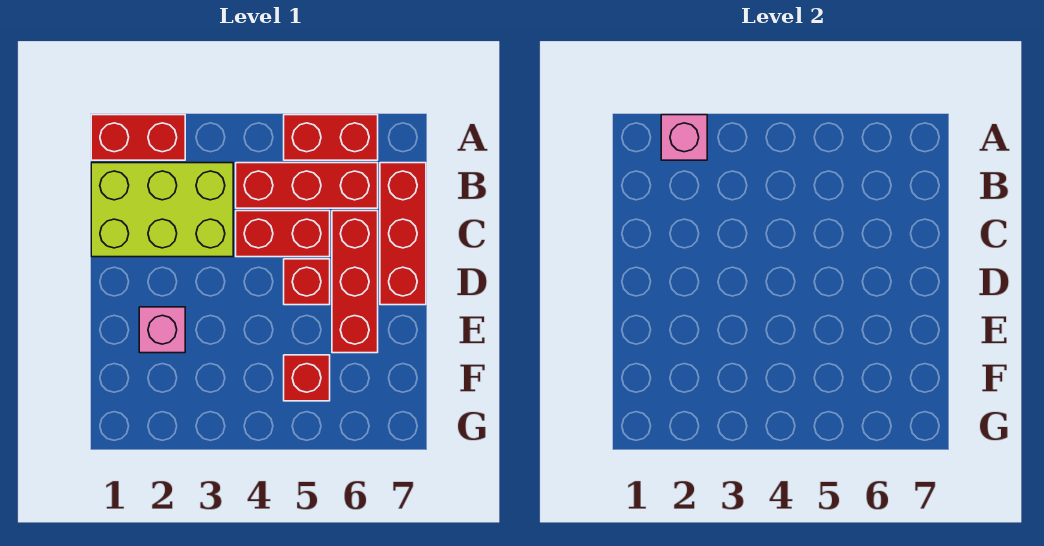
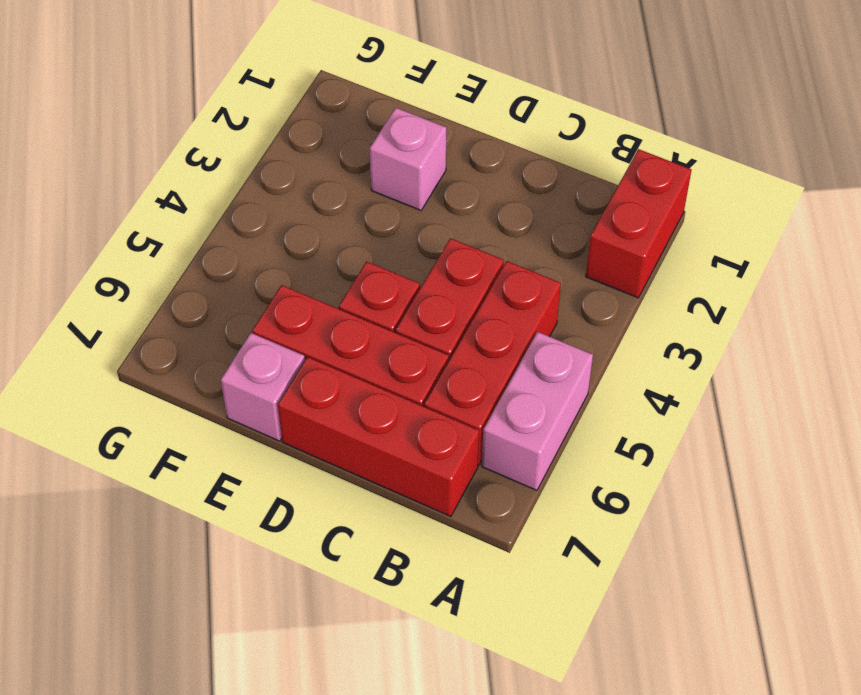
pink brick A2 level 2 -> pink brick E7 level 1
red brick A5:A6 level 1 -> pink brick A5:A6 level 1
lime brick B1:C3 level 1 -> none
red brick F5 level 1 -> none

